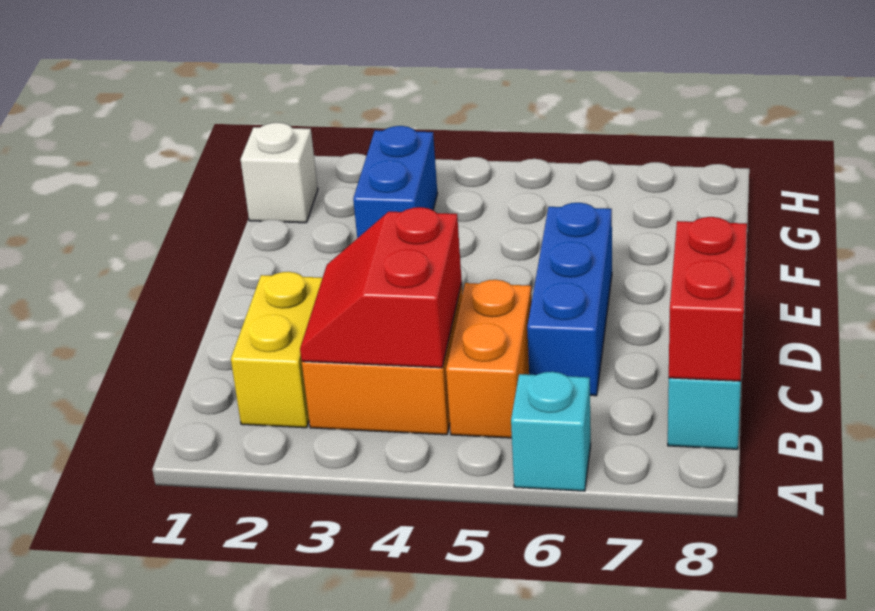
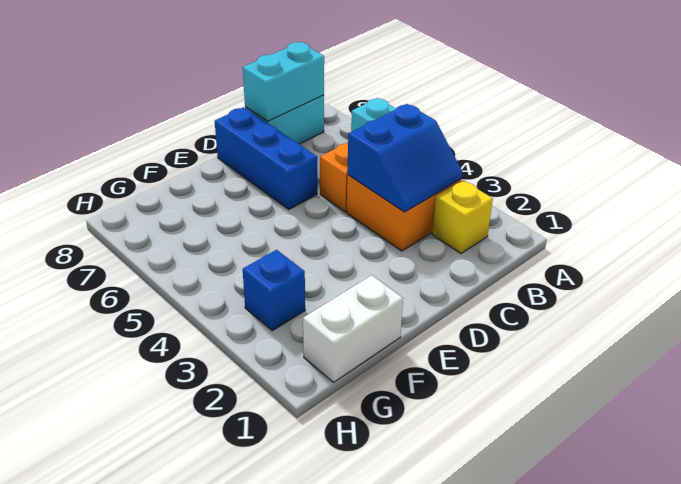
yellow brick B2:C2 level 1 -> yellow brick B2 level 1
red slope B3:C4 level 2 top 4 -> blue slope B3:C4 level 2 top 4
red brick B8:C8 level 2 -> cyan brick B8:C8 level 2
blue brick C6:E6 level 1 -> blue brick D6:D8 level 1
blue brick F3:G3 level 1 -> blue brick G3 level 1
white brick G1 level 1 -> white brick F1:G1 level 1

